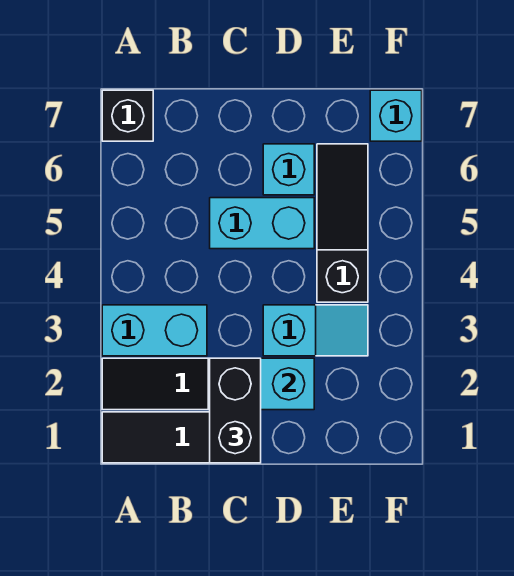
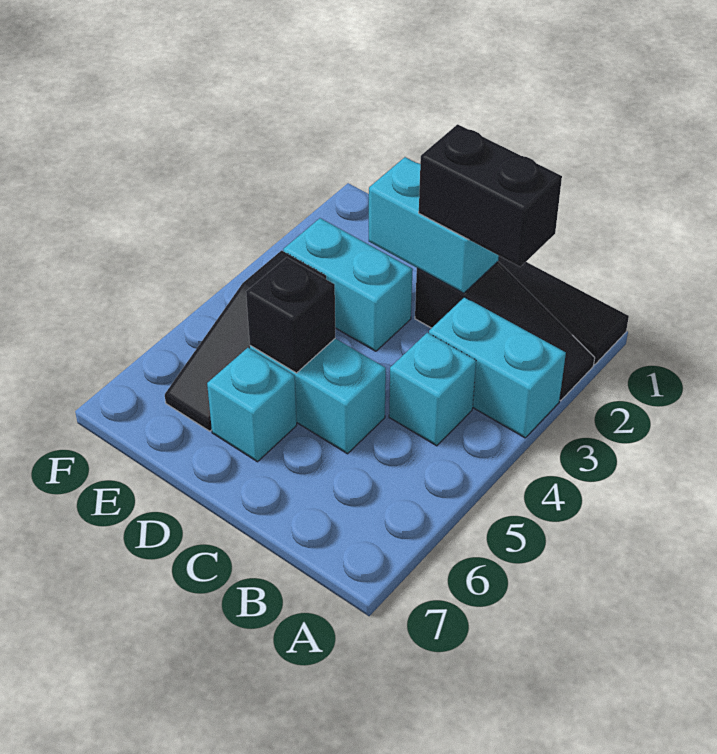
black brick A7 level 1 -> black brick D5 level 2
black brick C1:C2 level 3 -> black brick B2:C2 level 3
cyan slope D3:E3 level 1 top D -> cyan brick D3:E3 level 1
cyan brick F7 level 1 -> cyan brick B4 level 1

